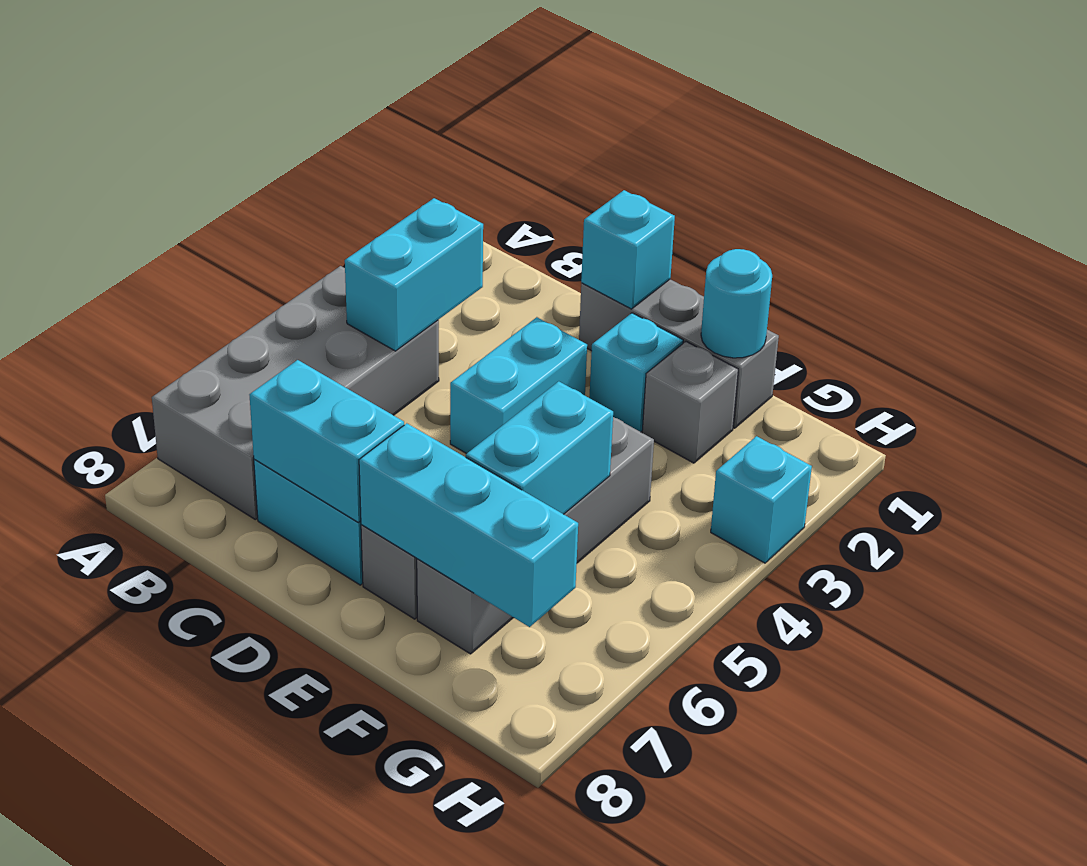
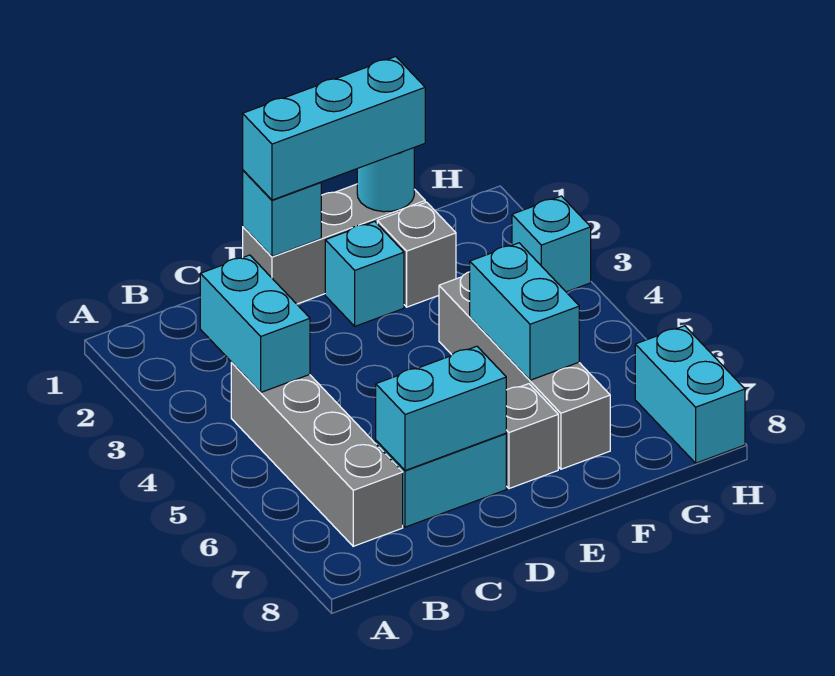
grey brick A4:B7 level 1 -> grey brick B4:B7 level 1
cyan brick D3:D4 level 1 -> cyan brick H7:H8 level 1
cyan brick E7:G7 level 2 -> cyan brick D1:F1 level 3

